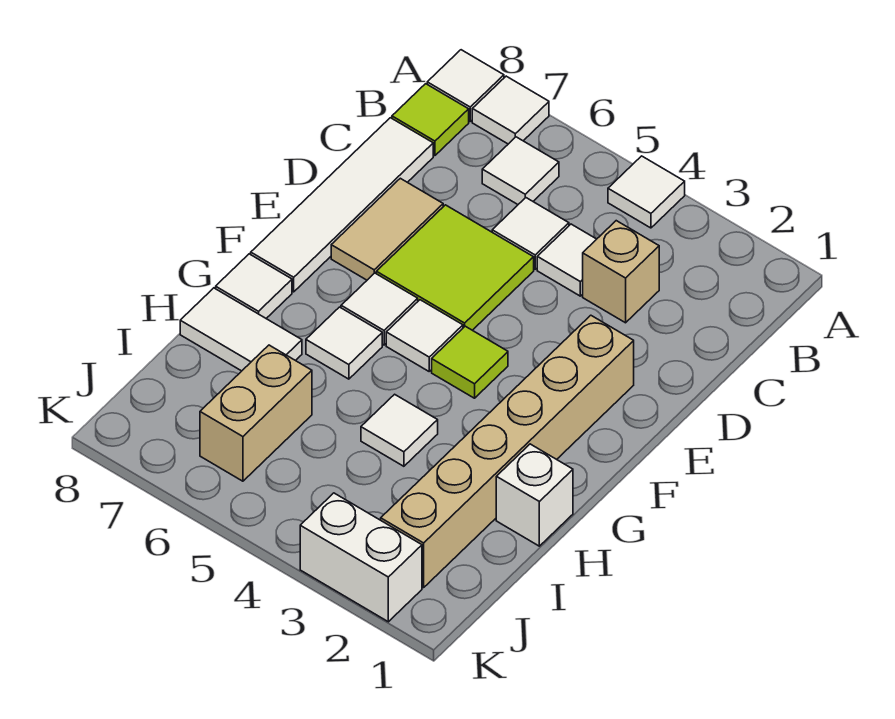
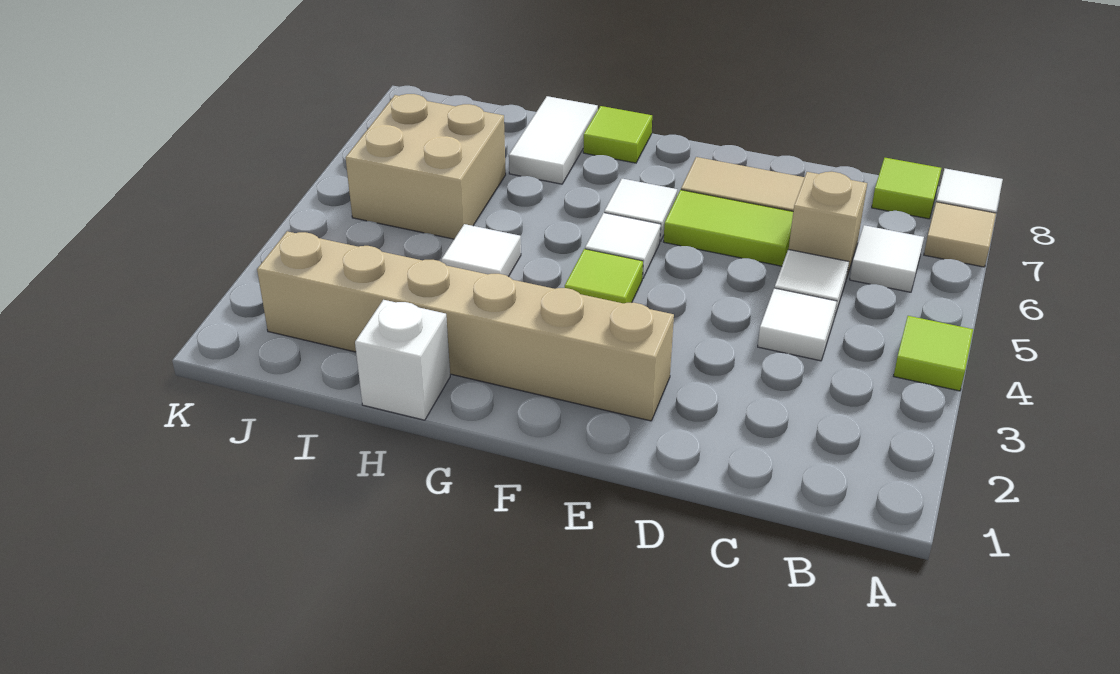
white tile A4 level 1 -> lime tile A4 level 1
white tile A7 level 1 -> tan tile A7 level 1
tan brick C3 level 1 -> tan brick C6 level 1
white tile C8:F8 level 1 -> none
lime tile D5:E6 level 1 -> lime tile D6:E6 level 1
white tile G6 level 1 -> none
white tile G8 level 1 -> lime tile G8 level 1
tan brick I6:J6 level 1 -> tan brick I5:J6 level 1
white brick K2:K3 level 1 -> none

